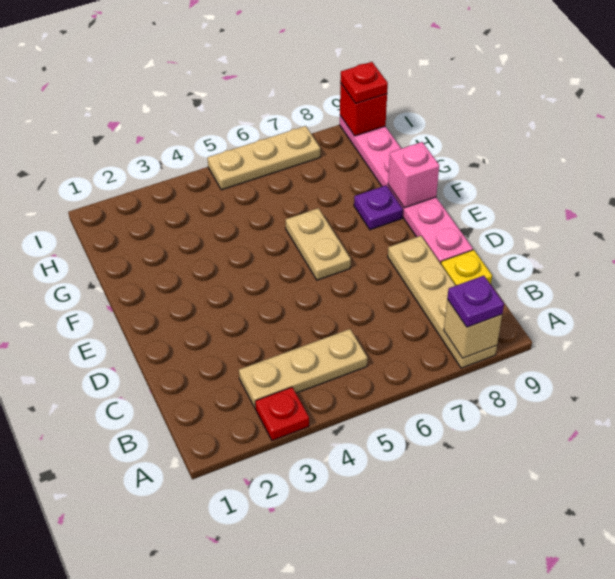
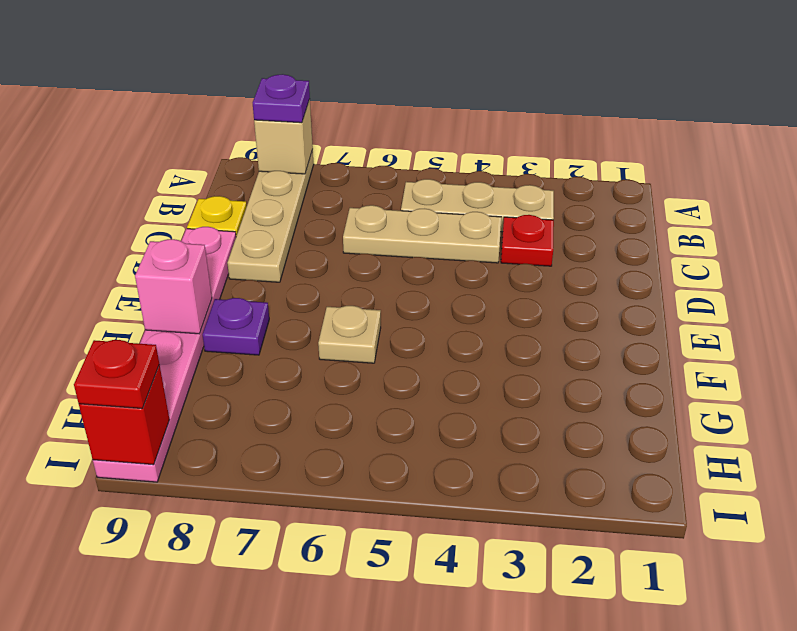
red plate A3 level 1 -> red plate C3 level 1
tan plate E6:F6 level 1 -> tan plate F6 level 1
tan plate I5:I7 level 1 -> tan plate C4:C6 level 1

